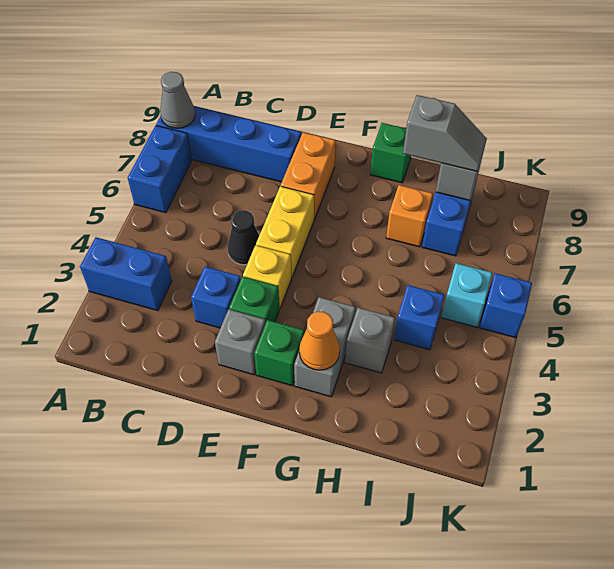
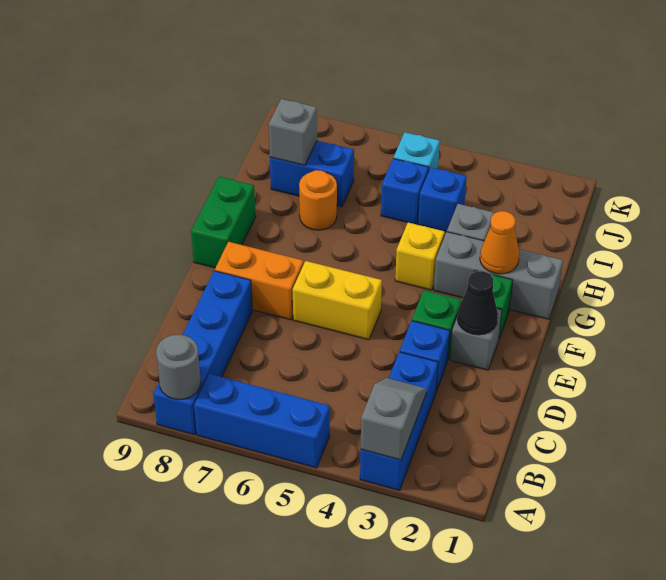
blue brick A3:B3 level 1 -> blue brick A3:C3 level 1
blue brick A6:A7 level 1 -> blue brick A5:A7 level 1
grey cone A8 level 2 -> grey round brick A8 level 2
black cone D5 level 1 -> black cone E2 level 2
yellow brick E4 level 1 -> yellow brick G4 level 1
grey brick G2:G3 level 1 -> grey brick G1:G3 level 1
green brick G9 level 1 -> green brick F9:G9 level 1
orange brick H7 level 1 -> orange round brick H7 level 1
grey slope H8:I8 level 3 top H -> grey slope A3:B3 level 2 top A
blue brick K5 level 1 -> blue brick I5 level 1

